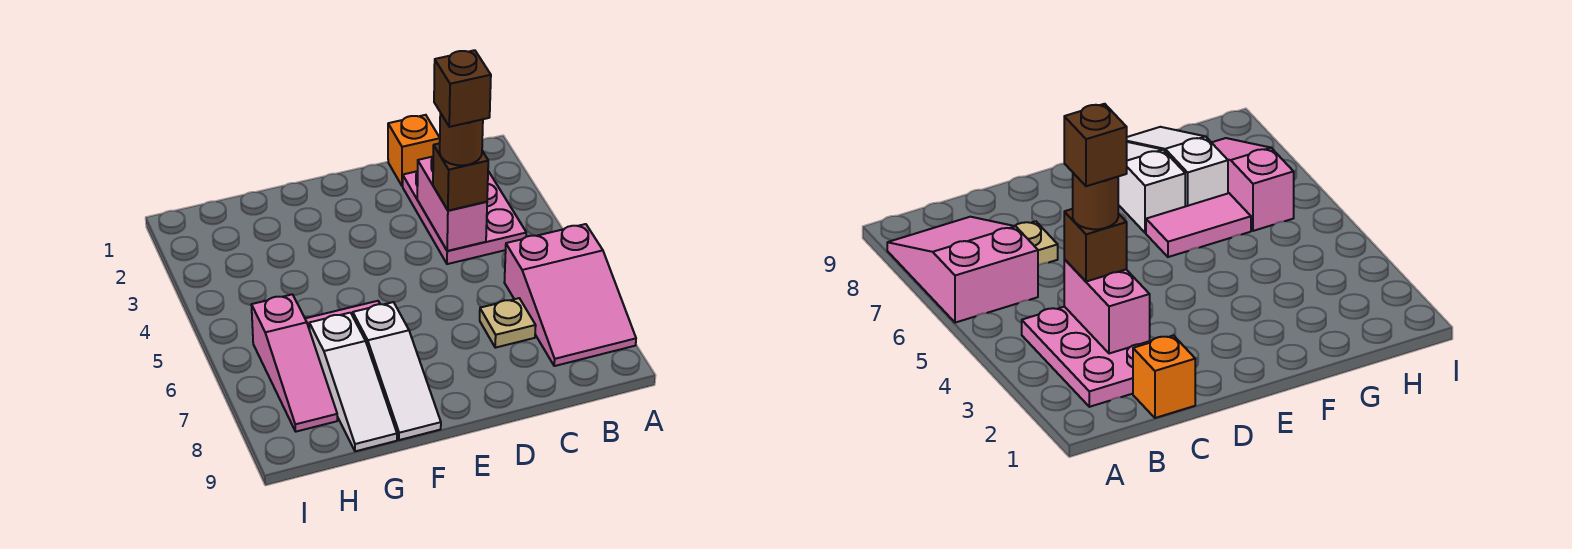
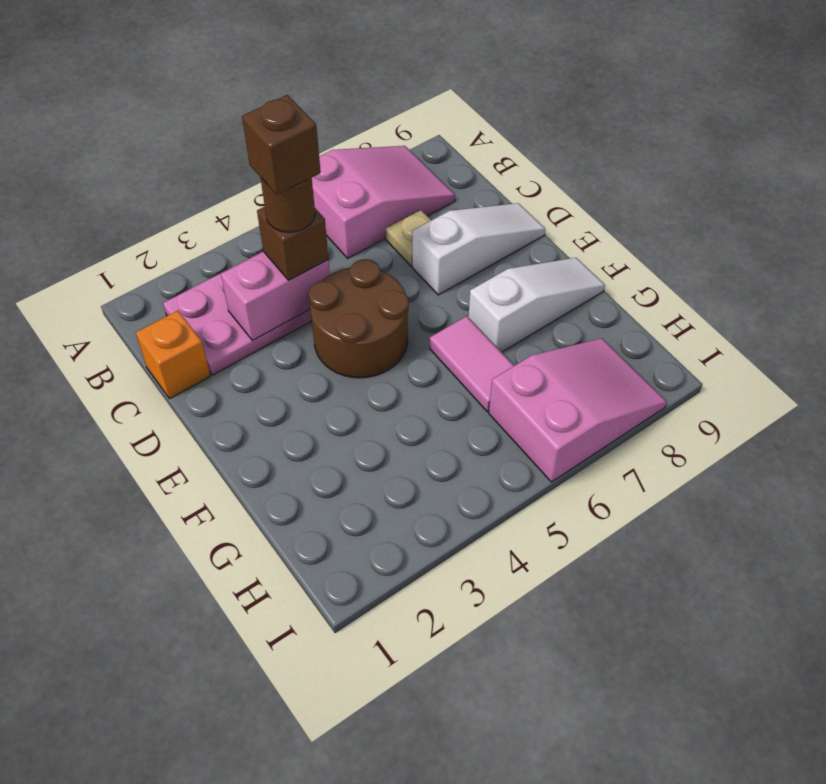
none -> brown round brick D4:E5 level 1
white slope G7:G9 level 1 top 7 -> white slope D7:D9 level 1 top 7
pink slope H6:H8 level 1 top 6 -> pink slope H6:I8 level 1 top 6

